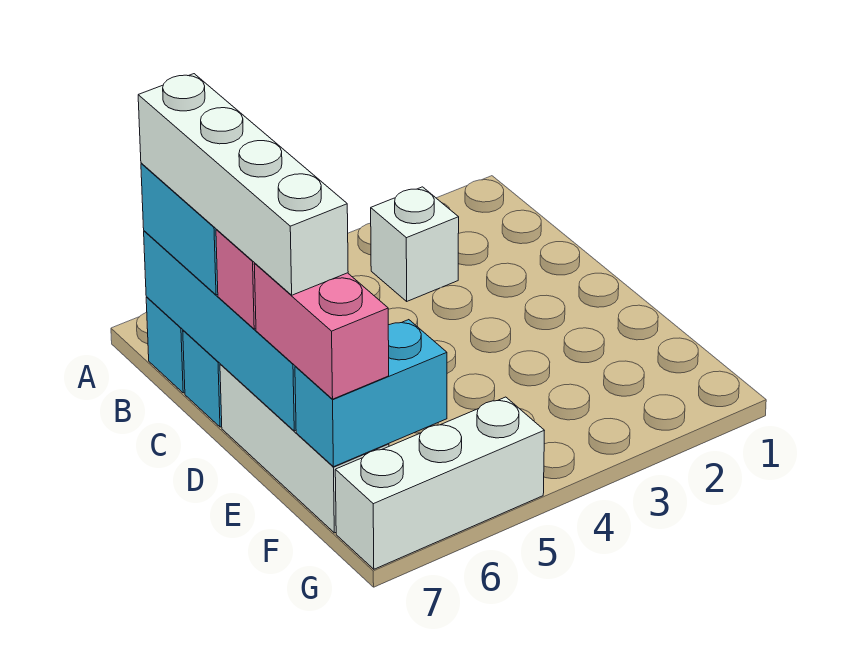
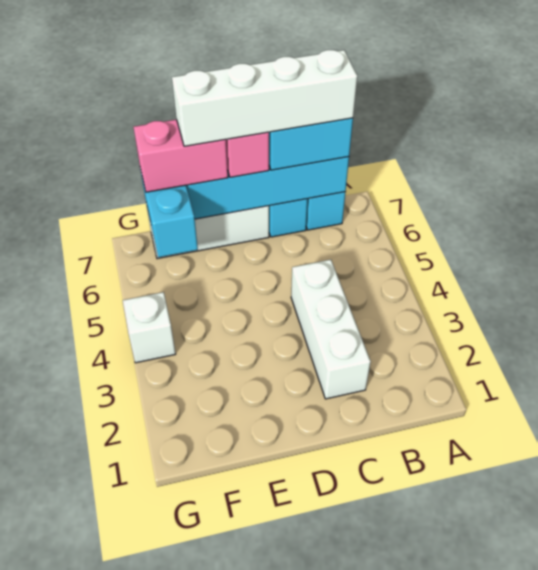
white brick B3 level 1 -> white brick G4 level 1
white brick G5:G7 level 1 -> white brick C2:C4 level 1

